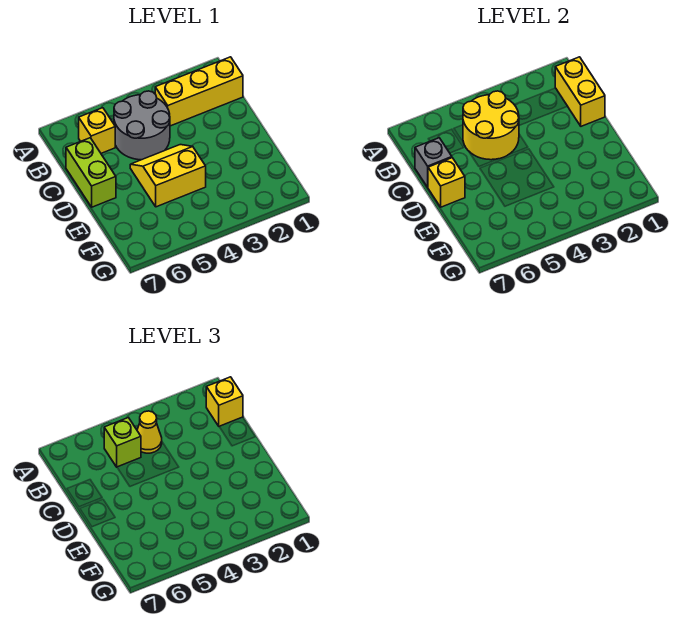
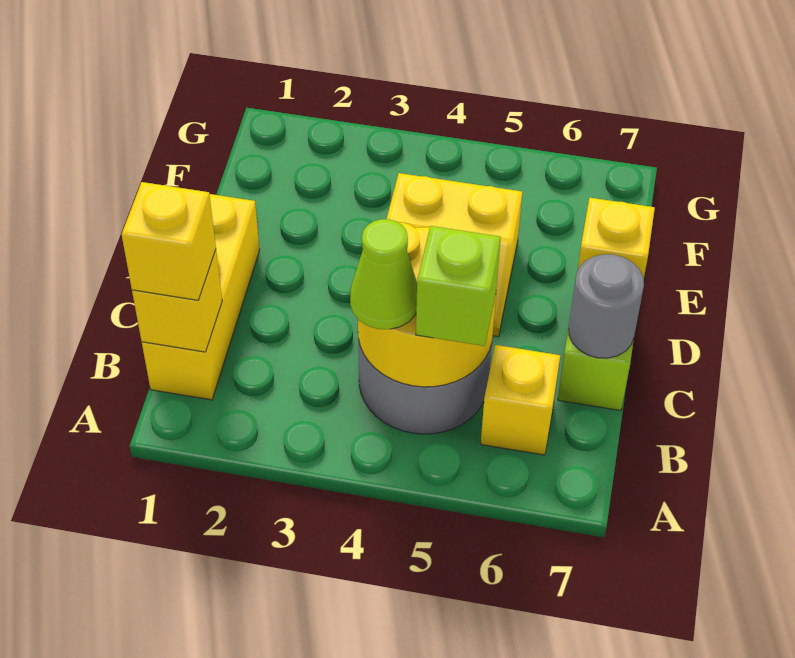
yellow brick B1:B3 level 1 -> yellow brick B1:D1 level 1
yellow brick B1:C1 level 2 -> yellow brick B1 level 2
yellow cone B4 level 3 -> lime cone B4 level 3
grey brick C7 level 2 -> grey round brick C7 level 2

